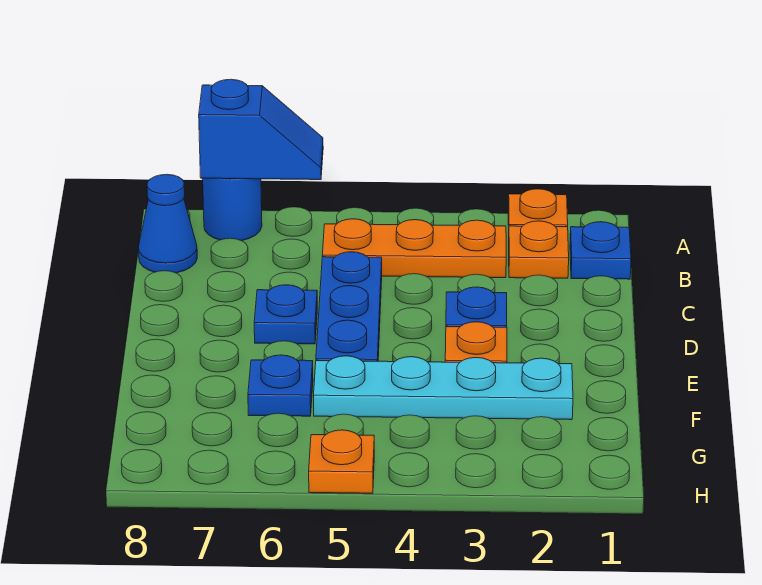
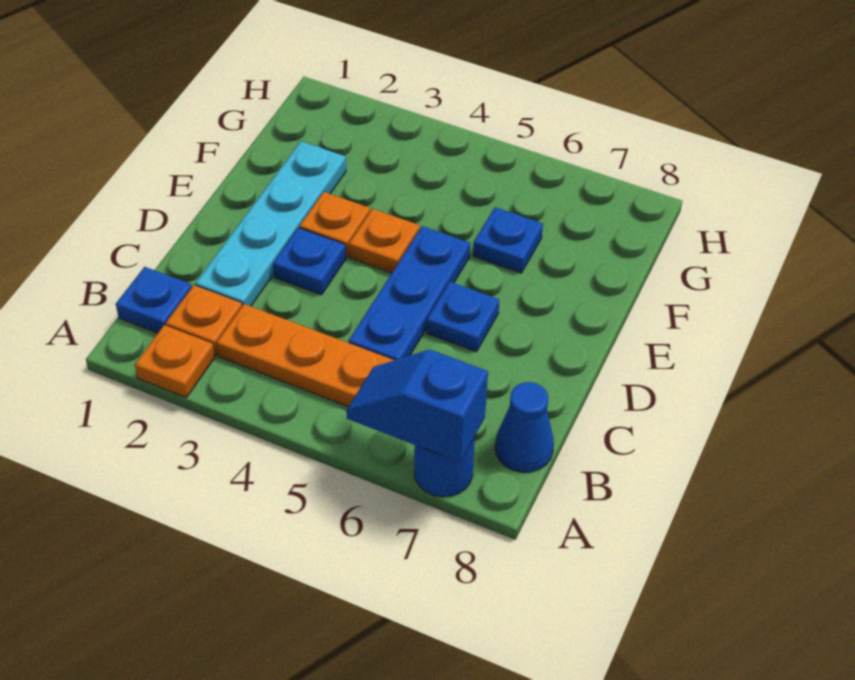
cyan plate F2:F5 level 1 -> cyan plate C2:F2 level 1
orange plate H5 level 1 -> orange plate E4 level 1

